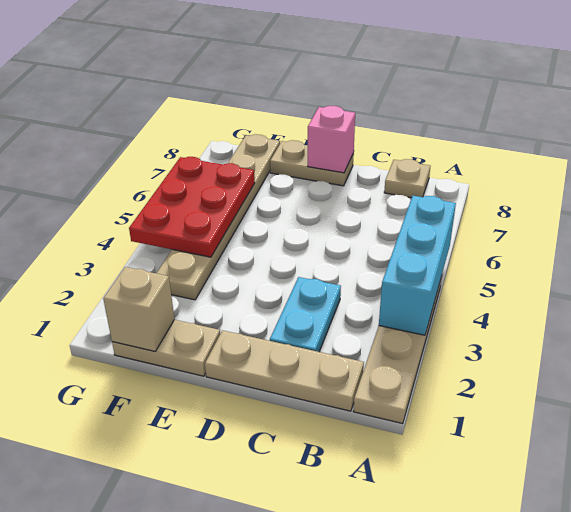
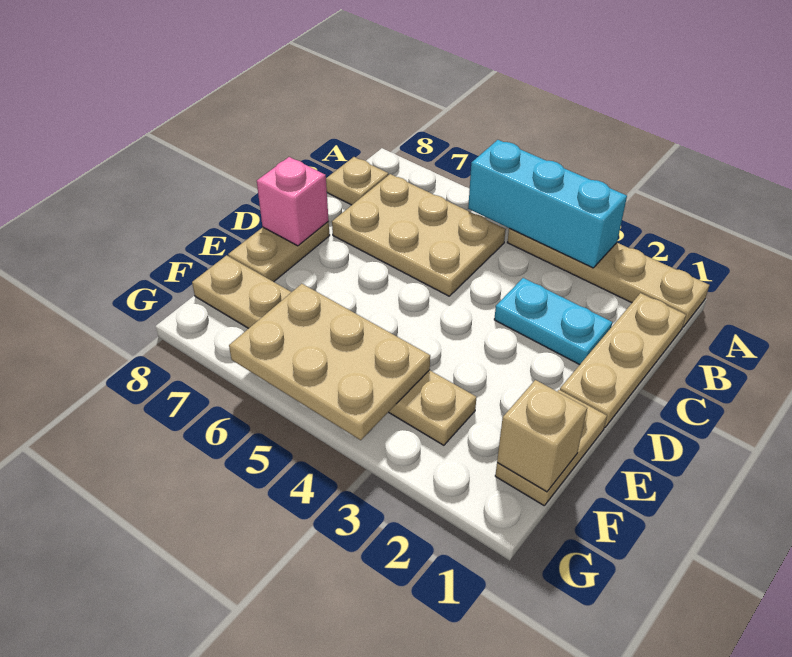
none -> tan plate B5:C7 level 1
red plate F4:G6 level 2 -> tan plate F4:G6 level 2

